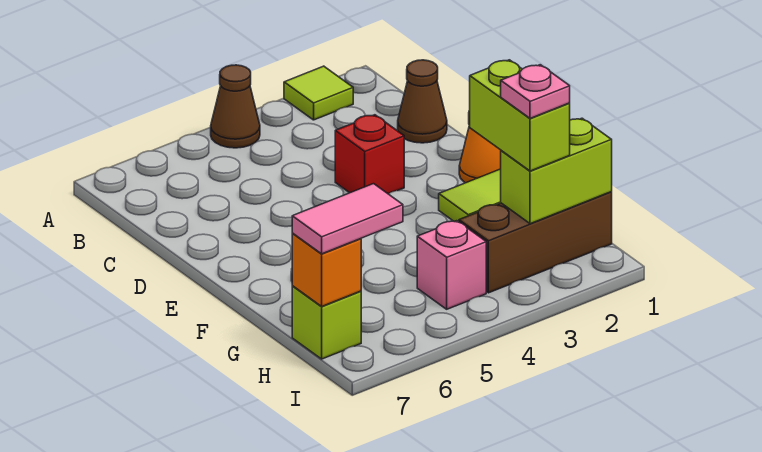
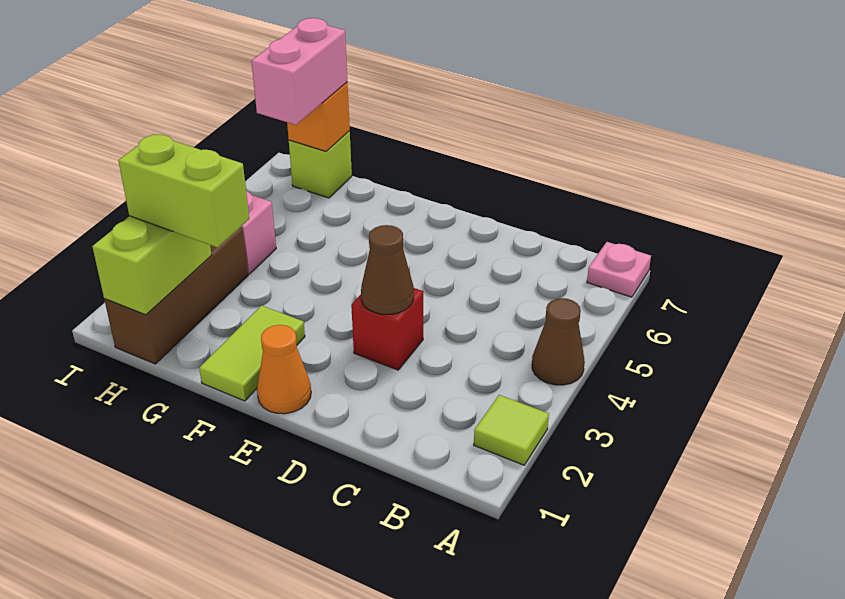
brown cone C1 level 1 -> brown cone D3 level 2
pink plate H2 level 4 -> pink plate A7 level 1
pink tile H6:H7 level 3 -> pink brick H6:H7 level 3

